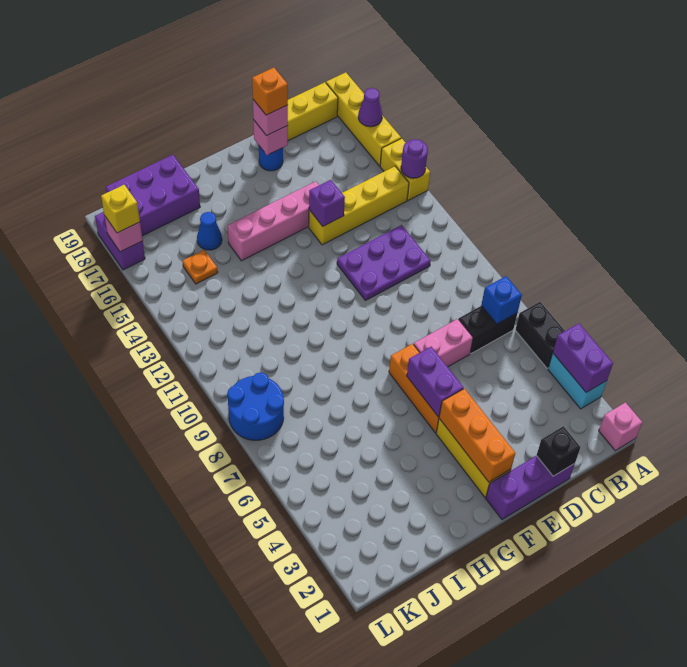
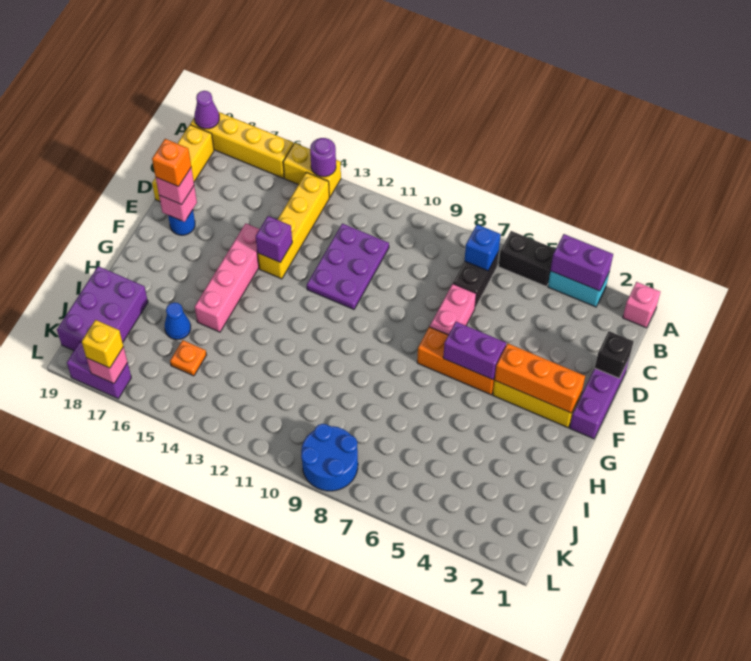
purple cone A17 level 2 -> purple cone A19 level 2

